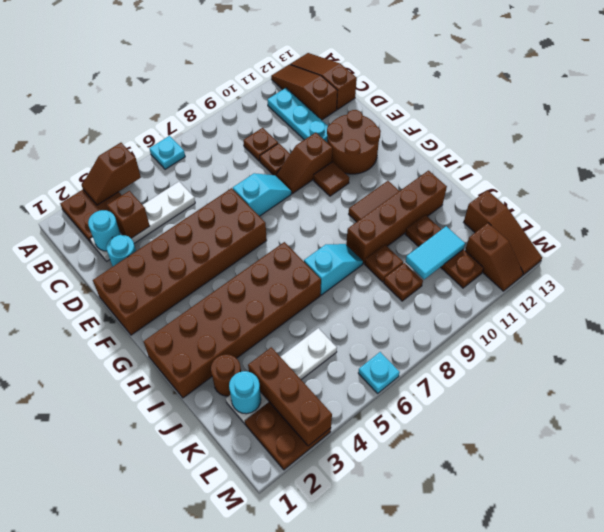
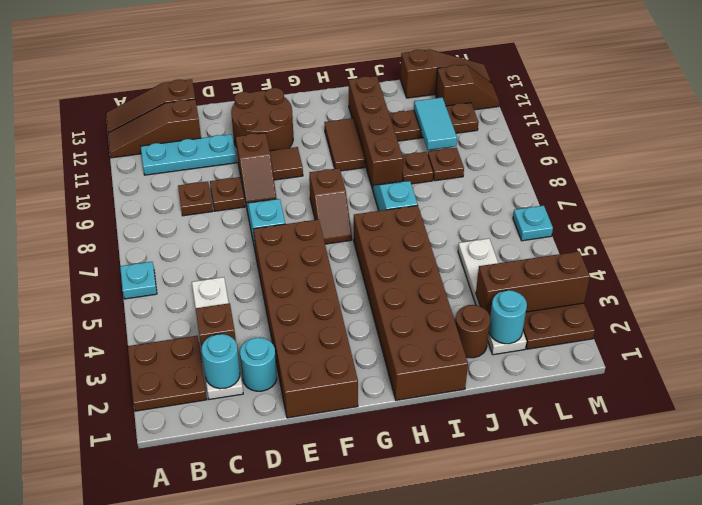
brown slope A3:A4 level 2 top 4 -> brown slope G7:G8 level 1 top 8

